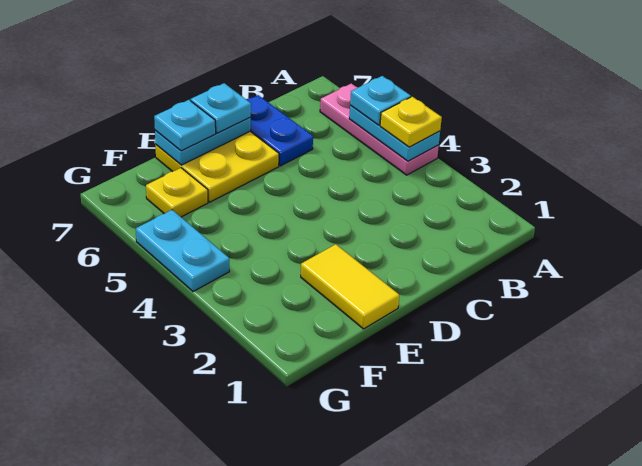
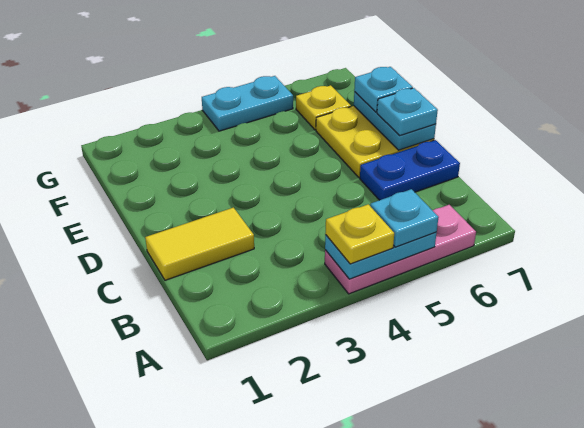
yellow tile E1:E2 level 1 -> yellow tile C1:C2 level 1

